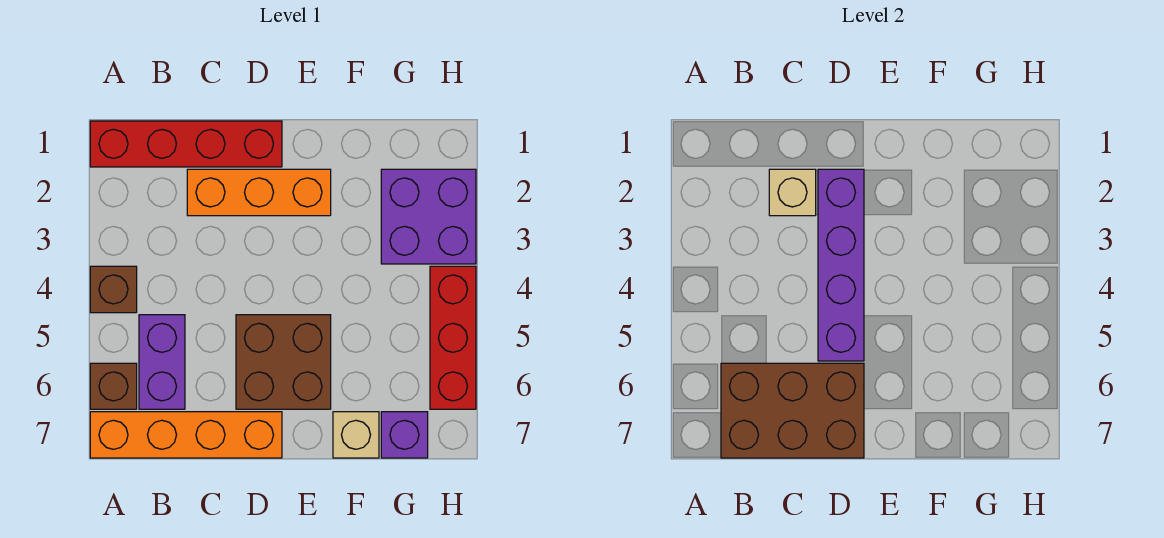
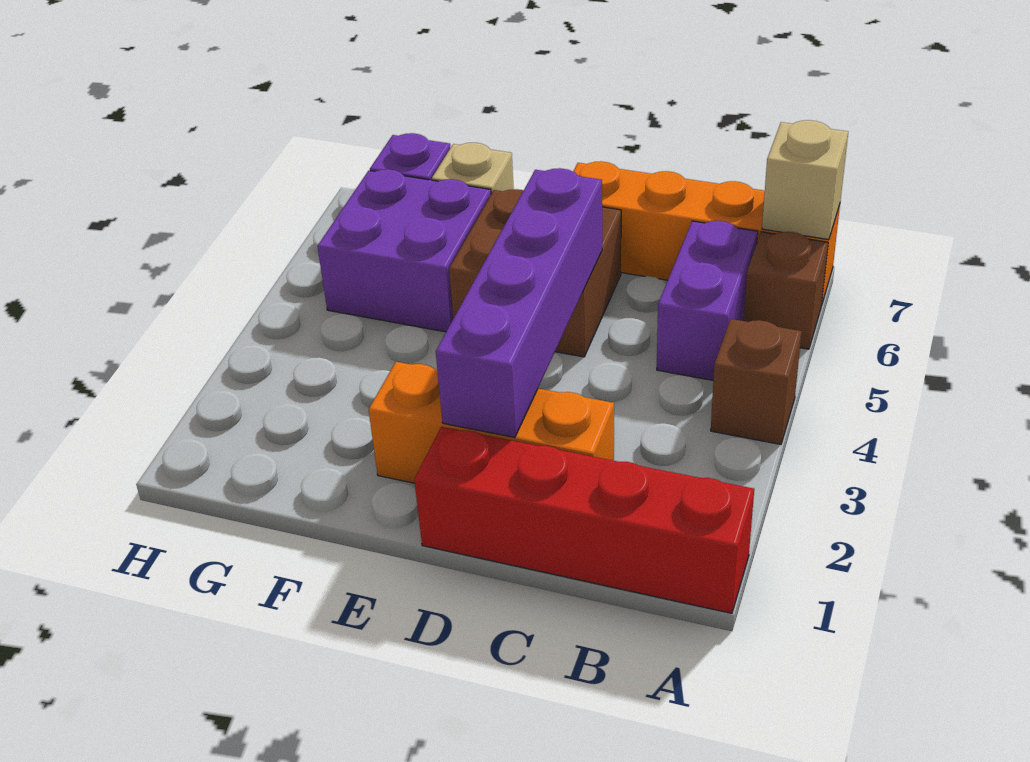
brown brick B6:D7 level 2 -> none
tan brick C2 level 2 -> tan brick A7 level 2
purple brick G2:H3 level 1 -> purple brick F5:G6 level 1
red brick H4:H6 level 1 -> none

